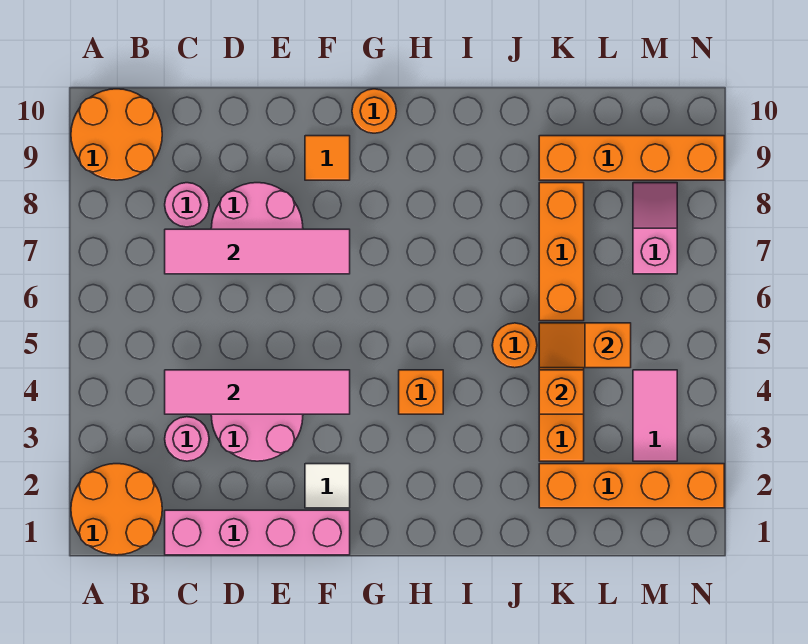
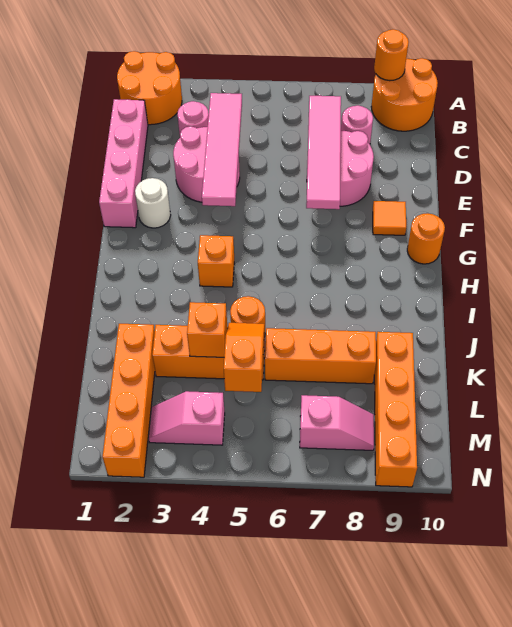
none -> orange round brick A9 level 2
white tile F2 level 1 -> white round brick F2 level 1
pink tile M3:M4 level 1 -> pink slope M3:M4 level 1 top 4

